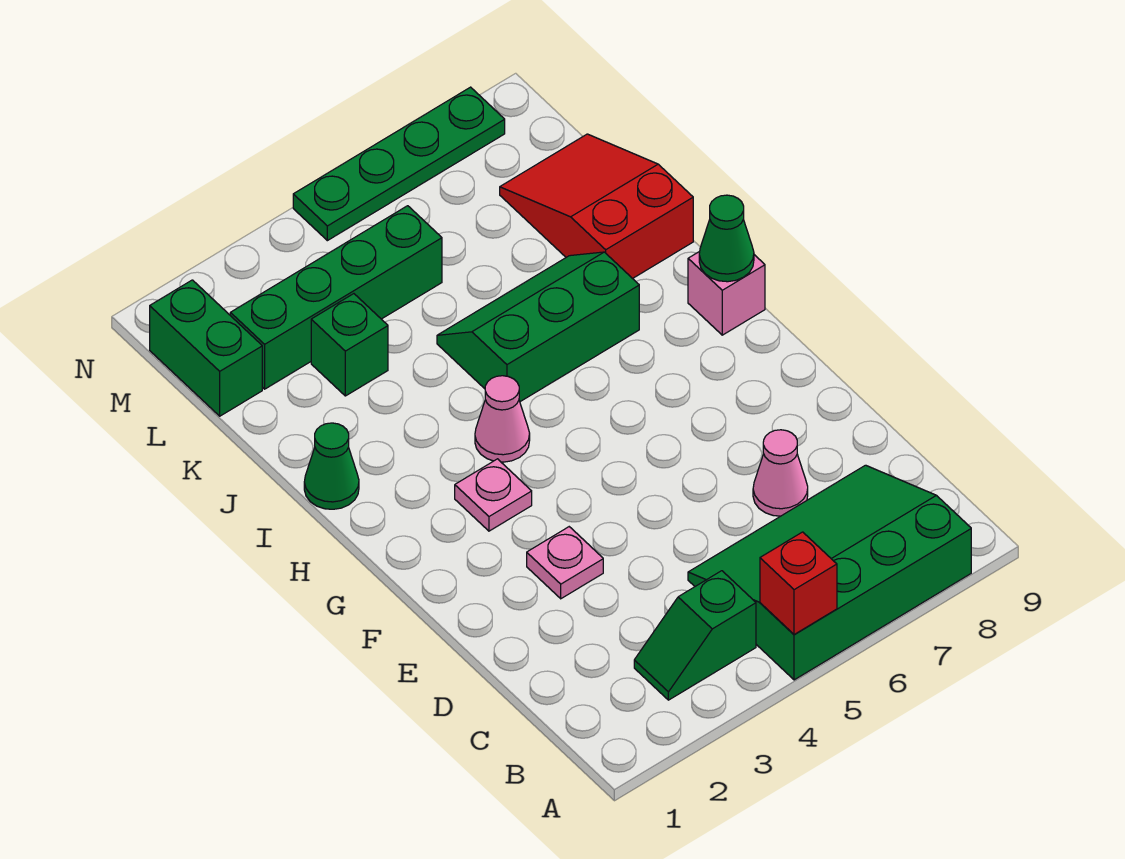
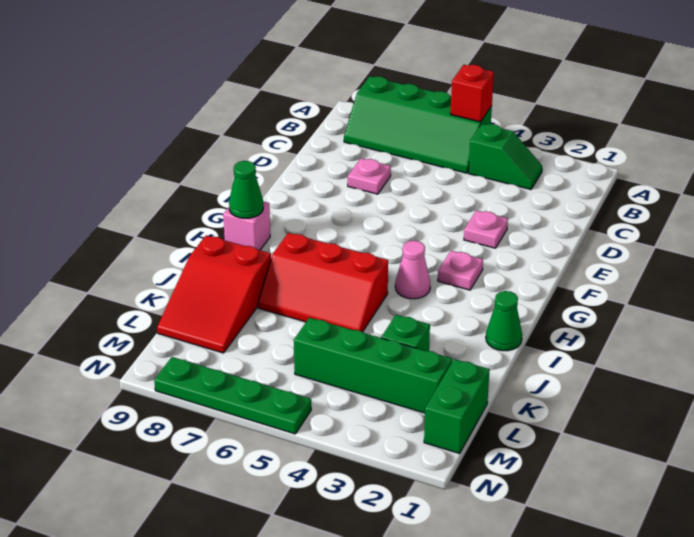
green slope A5:C8 level 1 top A -> green slope A5:B8 level 1 top A
pink cone D7 level 1 -> pink plate D7 level 1
green slope I5:J7 level 1 top I -> red slope I5:J7 level 1 top I

